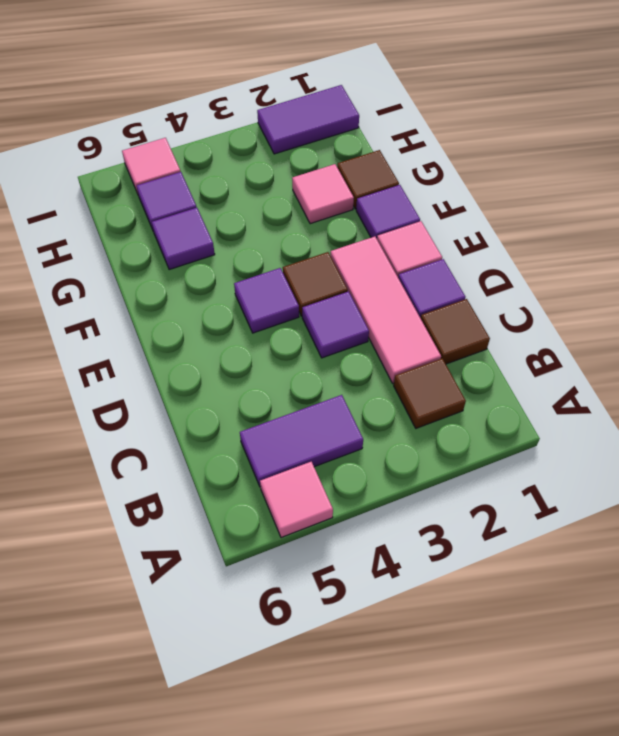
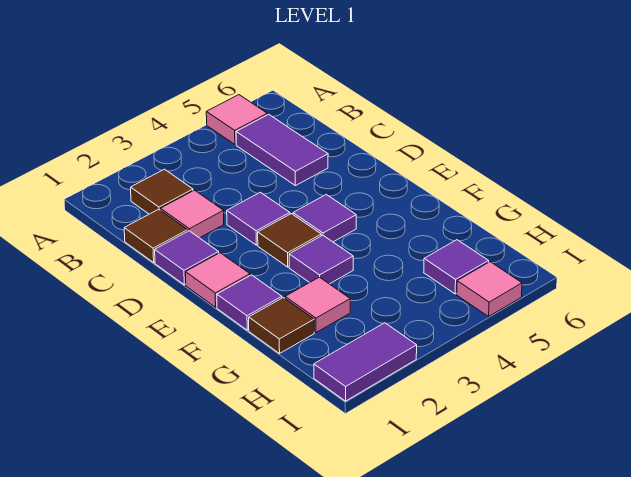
purple tile B4:B5 level 1 -> purple tile B5:C5 level 1
pink tile C2:E2 level 1 -> pink tile C2 level 1
purple tile G5 level 1 -> purple tile F3 level 1

